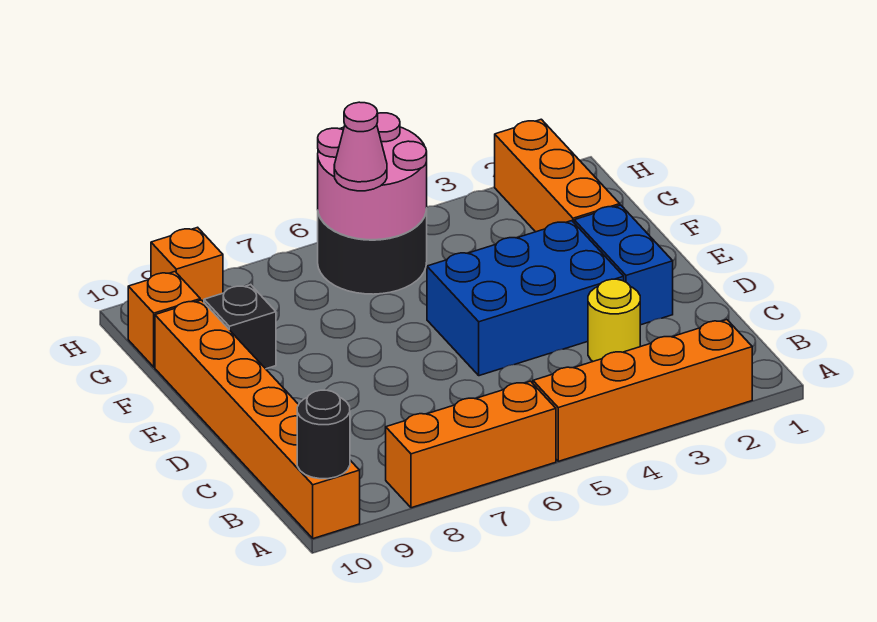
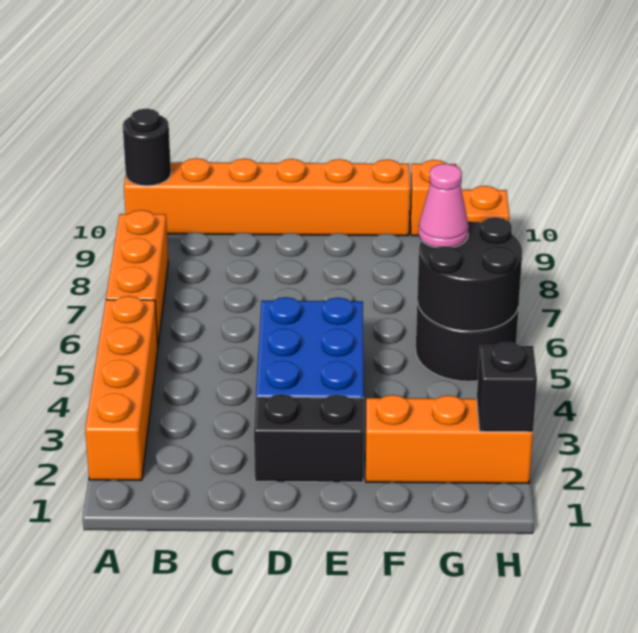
yellow round brick C3 level 1 -> none
blue brick D2:E2 level 1 -> black brick D2:E2 level 1
black brick F9 level 1 -> black brick H2 level 2
pink round brick G5:H6 level 2 -> black round brick G5:H6 level 2

